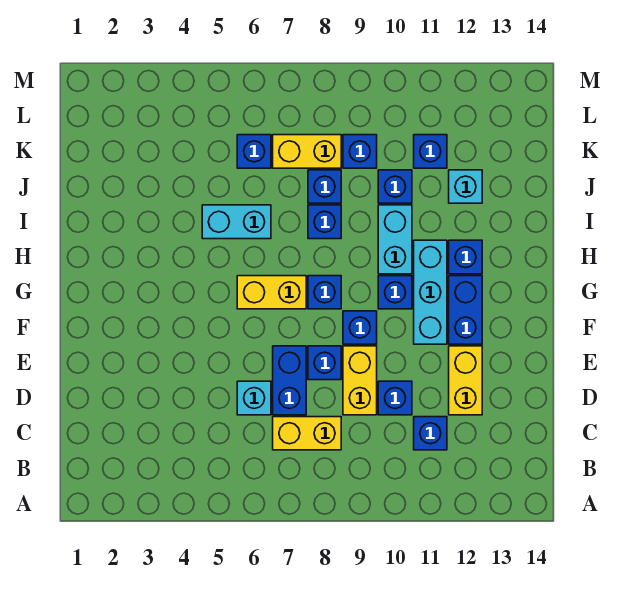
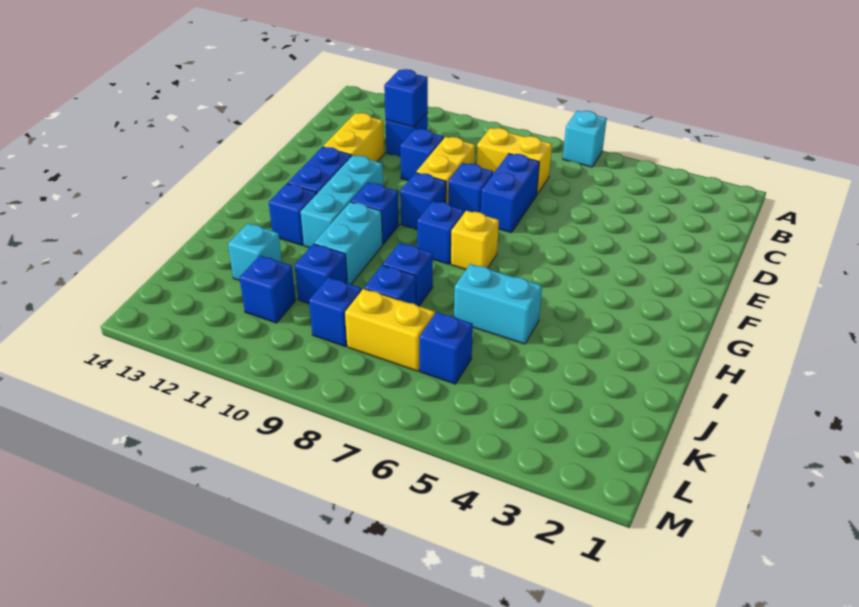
none -> blue brick C11 level 2
cyan brick D6 level 1 -> cyan brick A6 level 1
yellow brick G6:G7 level 1 -> yellow brick G7 level 1

